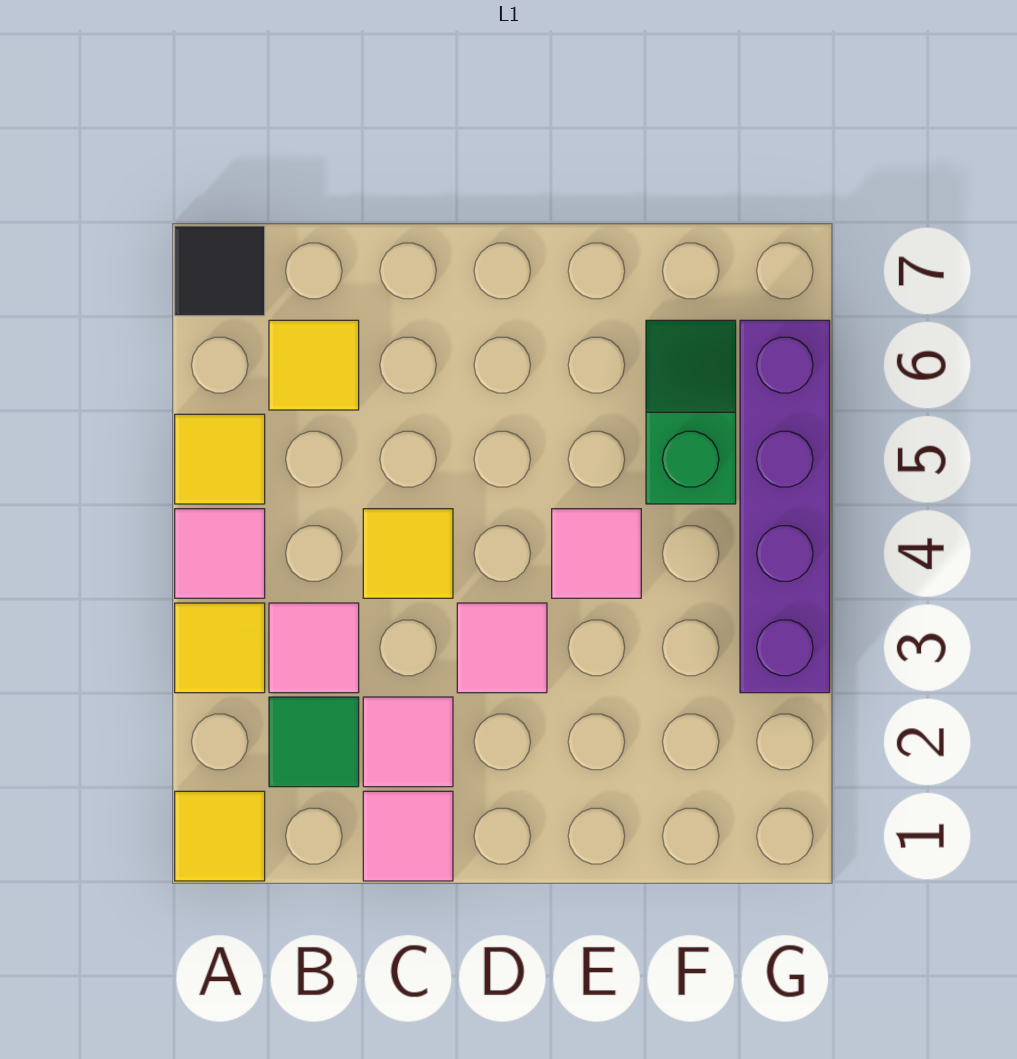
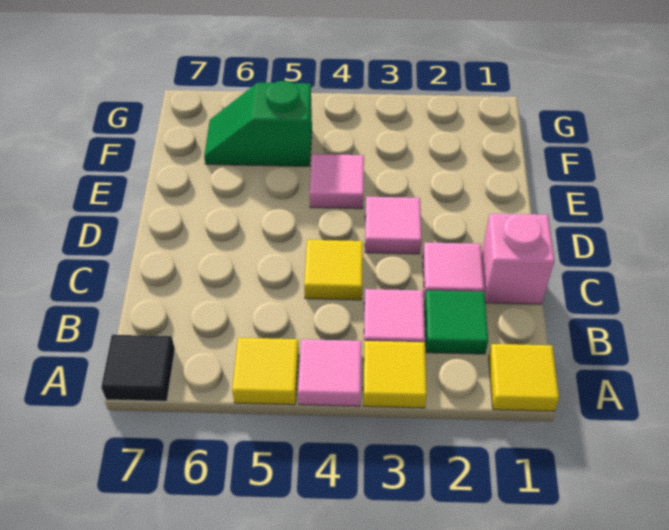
yellow tile B6 level 1 -> none
pink tile C1 level 1 -> pink brick C1 level 1
purple brick G3:G6 level 1 -> none

